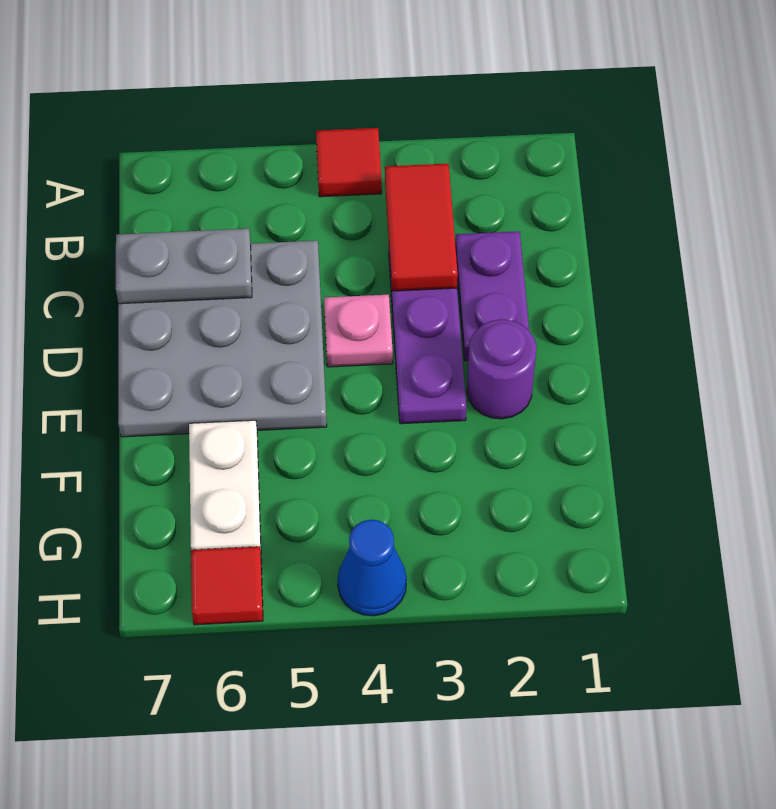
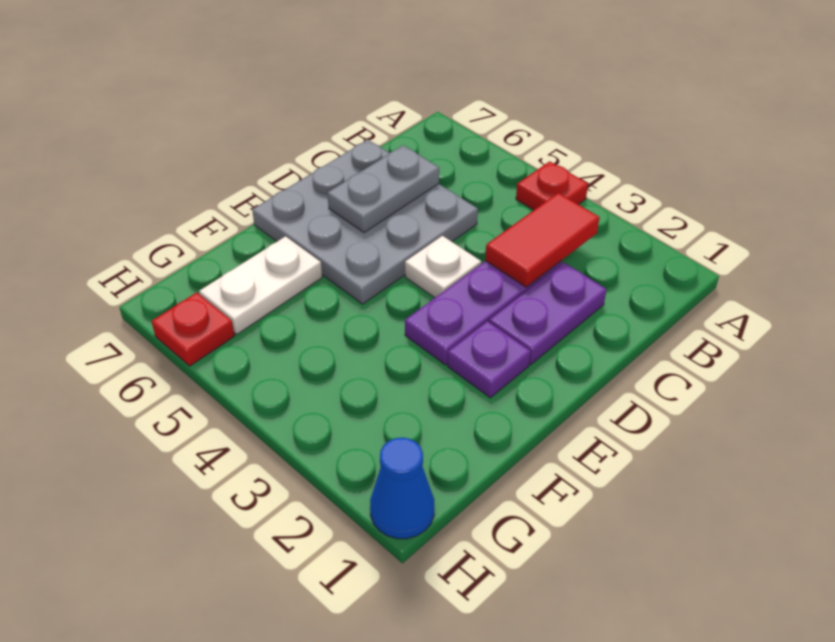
red tile A4 level 1 -> red plate A4 level 1
grey plate C6:C7 level 2 -> grey plate C6:D6 level 2
pink plate D4 level 1 -> white plate D4 level 1
purple round brick E2 level 1 -> purple plate E2 level 1
blue cone H4 level 1 -> blue cone H1 level 1
red tile H6 level 1 -> red plate H6 level 1

